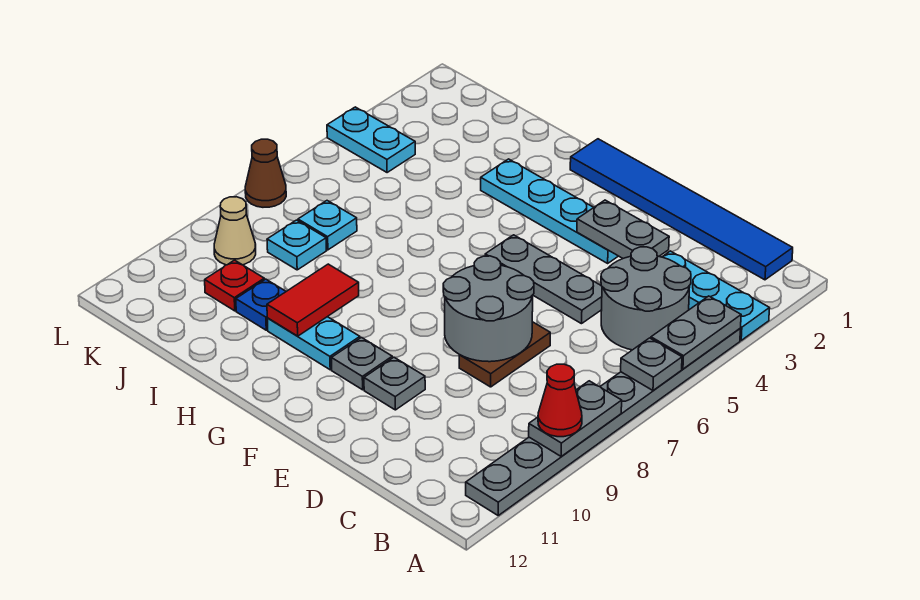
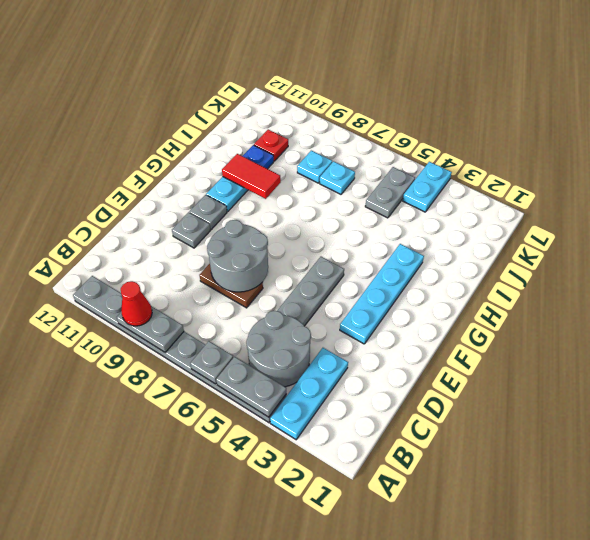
blue tile B1:G1 level 1 -> none
grey plate D3:E3 level 2 -> grey plate J5:K5 level 1
tan cone K9 level 1 -> none
brown cone L7 level 1 -> none

